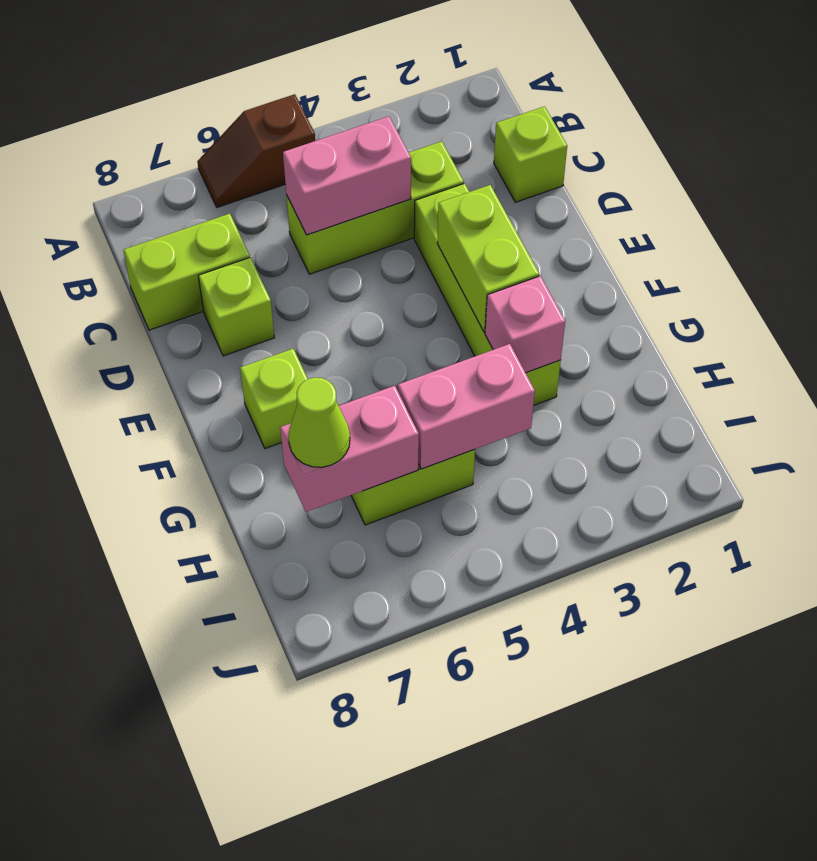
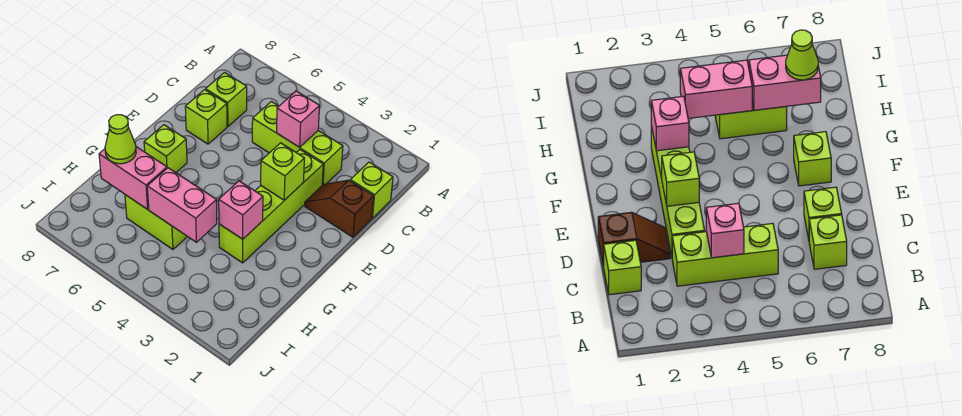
brown slope A5:A6 level 1 top 5 -> brown slope D1:D2 level 1 top 1
pink brick C4:C5 level 2 -> pink brick C4 level 2
lime brick C7:C8 level 1 -> lime brick C7 level 1
lime brick E3:F3 level 2 -> lime brick E3 level 2

